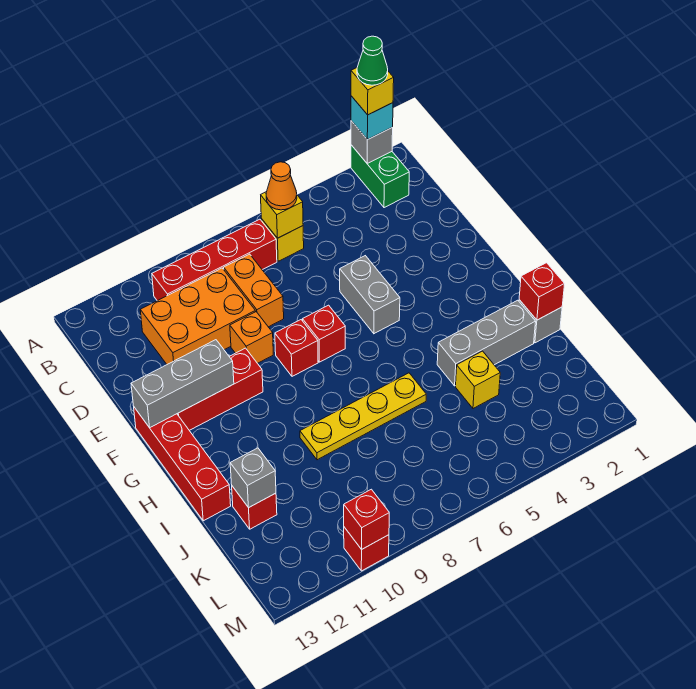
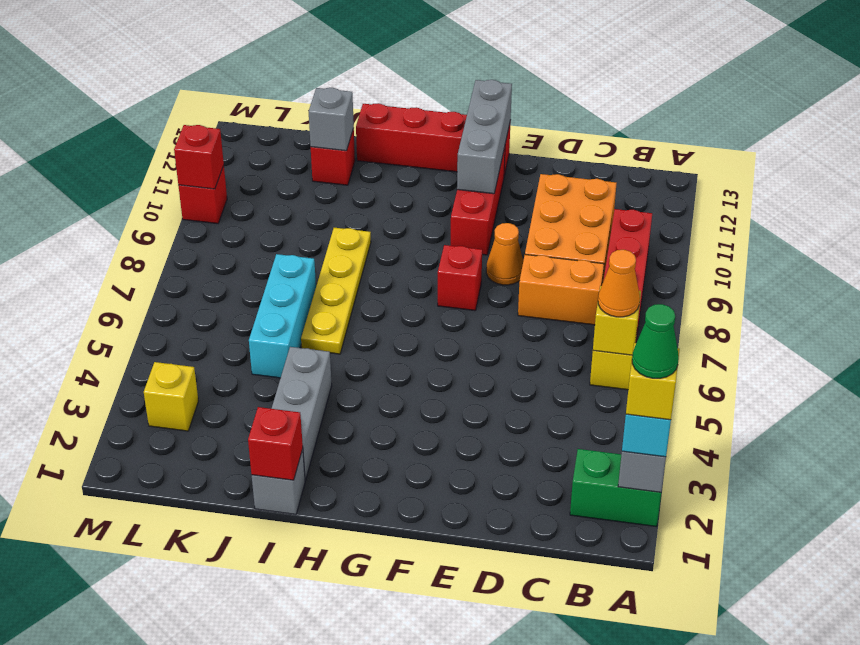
grey brick E5:F5 level 1 -> none
orange brick E9 level 1 -> orange cone E9 level 1
red brick F7 level 1 -> none
yellow brick J4 level 1 -> yellow brick L3 level 1
none -> cyan brick J5:J7 level 1

